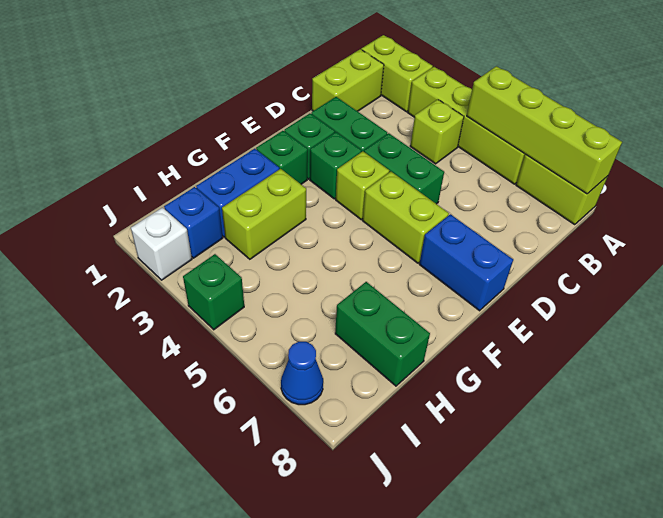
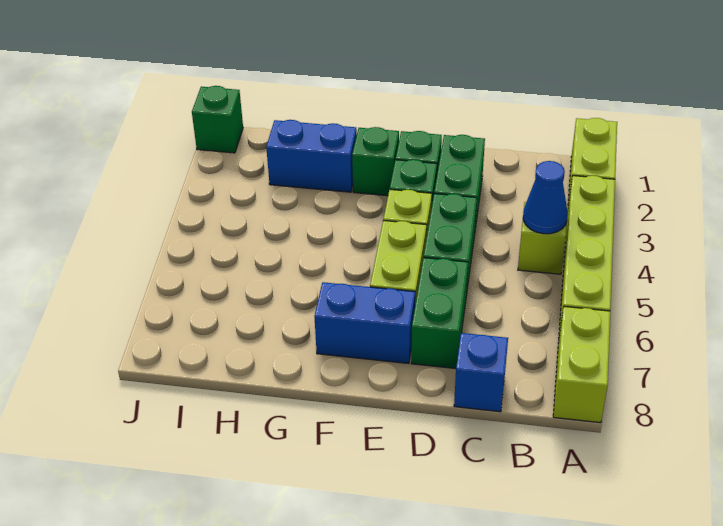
lime brick A5:A8 level 2 -> none
lime brick B1:C1 level 1 -> none
blue brick E7:E8 level 1 -> blue brick E7:F7 level 1
lime brick G3:H3 level 1 -> none
green brick H7:H8 level 1 -> green brick D6:D7 level 1
blue brick I2 level 1 -> blue brick C8 level 1
white brick J2 level 1 -> none
green brick J4 level 1 -> green brick J1 level 1
blue cone J7 level 1 -> blue cone B4 level 2

